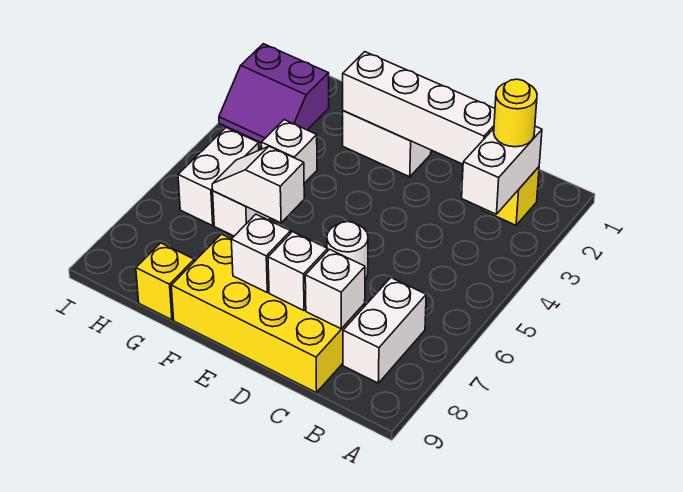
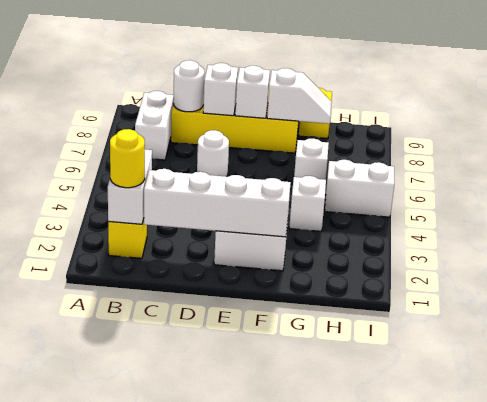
white brick C8 level 2 -> white round brick C8 level 2
white slope F6:G6 level 2 top F -> white slope F8:G8 level 2 top F
purple slope H2:I3 level 1 top 2 -> none
white brick H5:H6 level 1 -> white brick H5:I5 level 1

